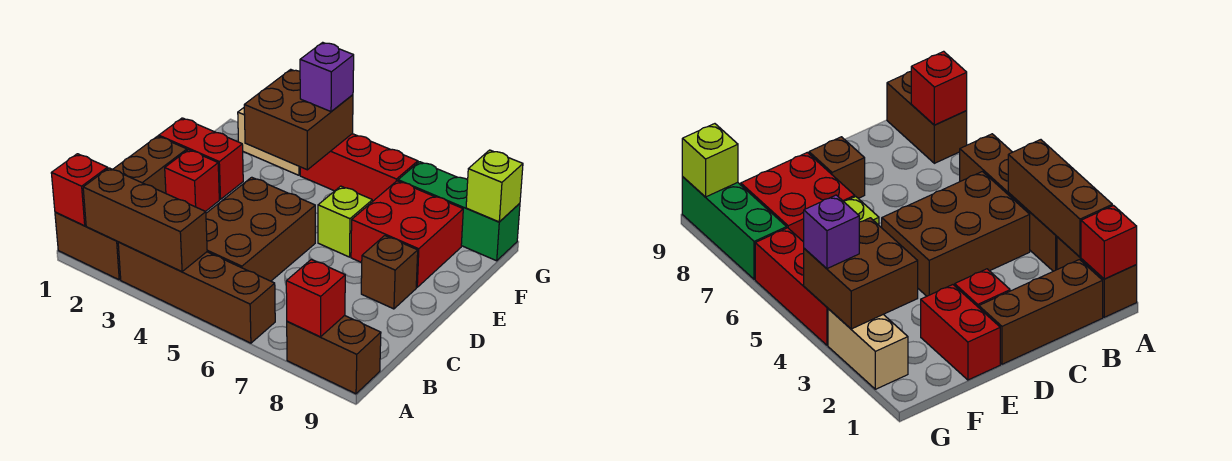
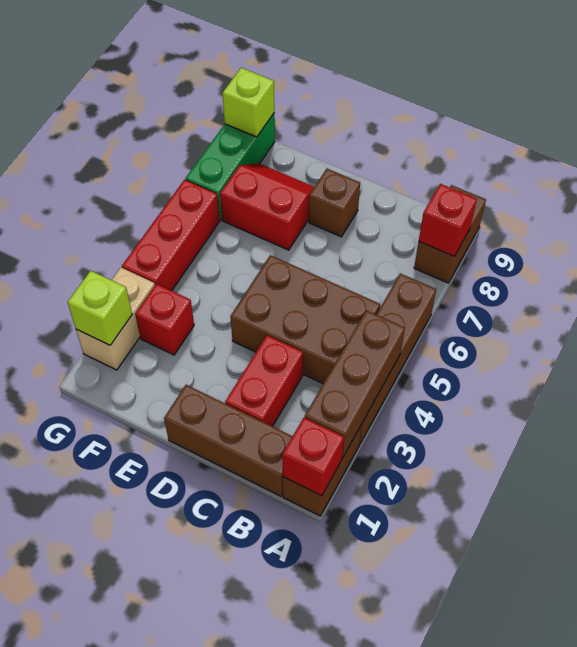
red brick D2 level 1 -> red brick F3 level 1
red brick E1:E2 level 1 -> red brick C2:C3 level 1
lime brick E6 level 1 -> lime brick G2 level 2
red brick E7:F8 level 1 -> red slope E7:F8 level 1 top 7
brown brick F3:G4 level 2 -> none
purple brick G4 level 3 -> none

